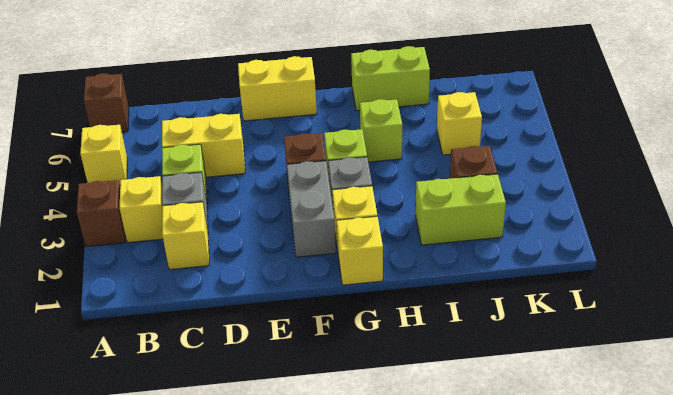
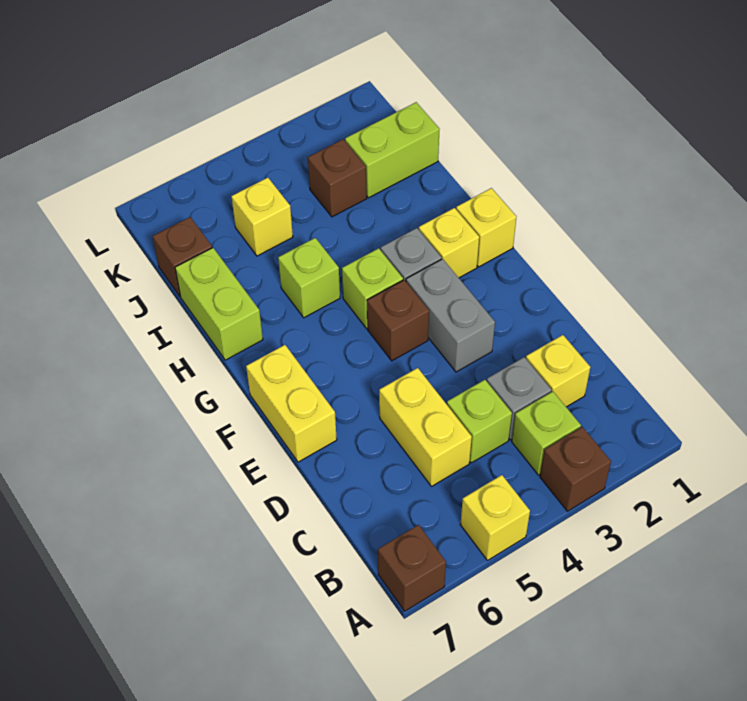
yellow brick B3 level 1 -> lime brick B3 level 1
grey brick F2:F3 level 1 -> grey brick E3:F3 level 1
lime brick I2:J2 level 1 -> lime brick J1:J2 level 1
none -> brown brick J7 level 1

